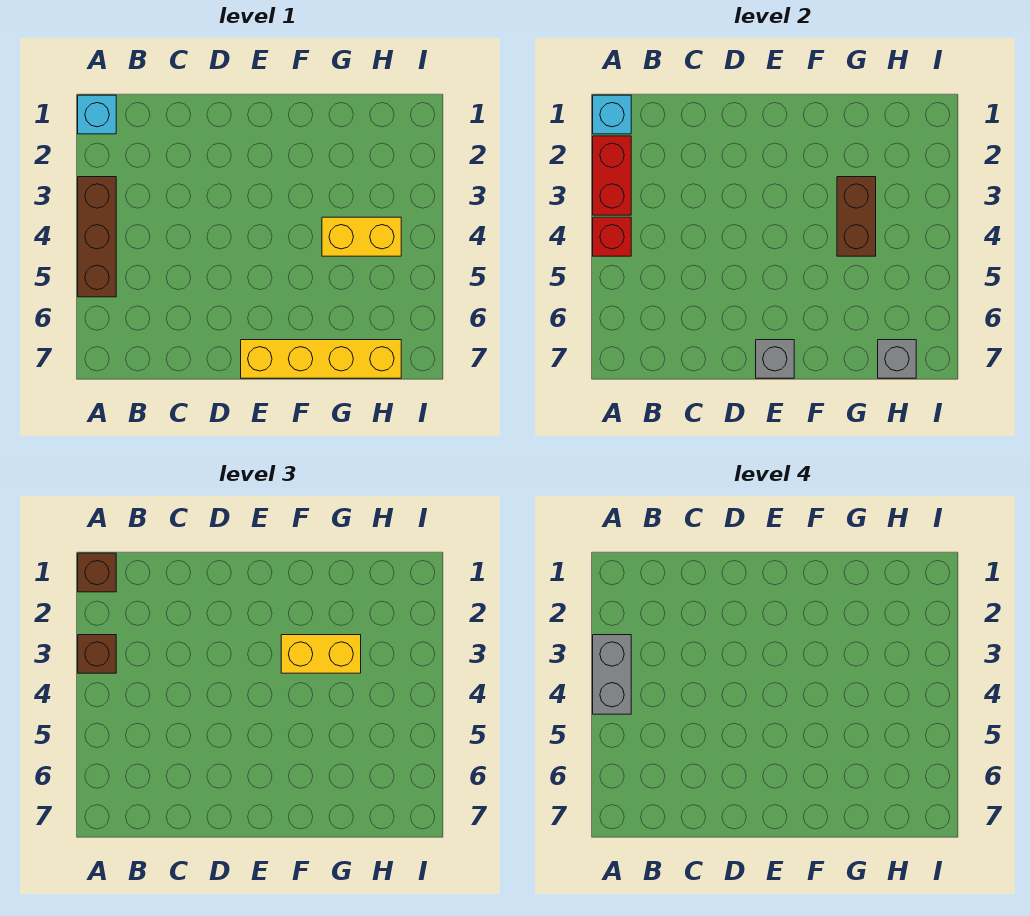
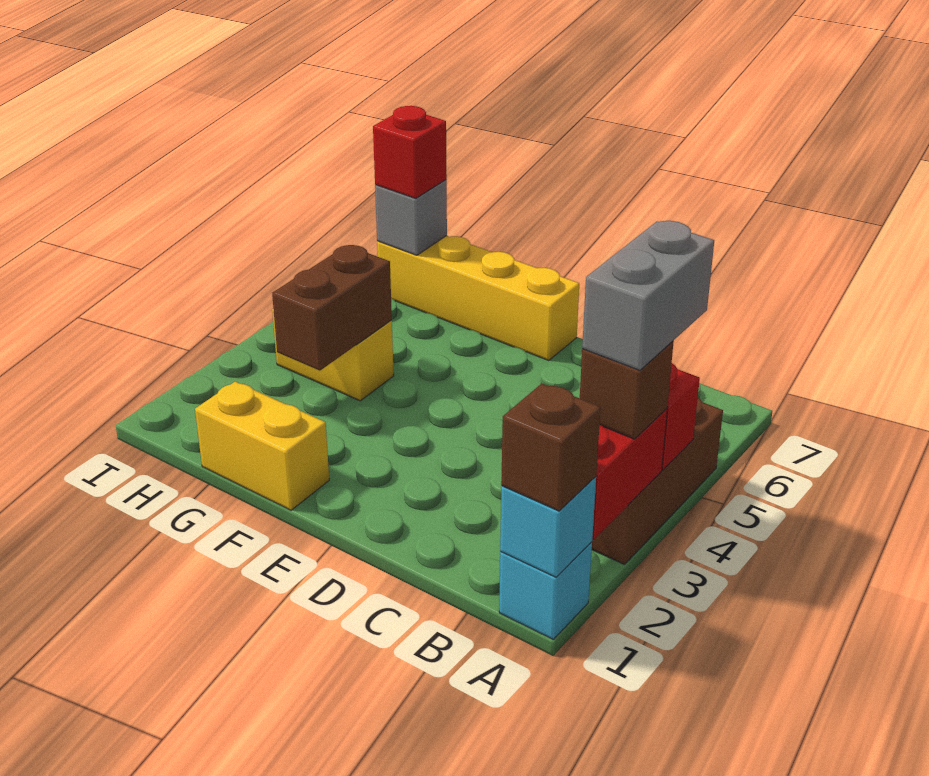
grey brick E7 level 2 -> none
yellow brick F3:G3 level 3 -> yellow brick F1:G1 level 1
none -> red brick H7 level 3

